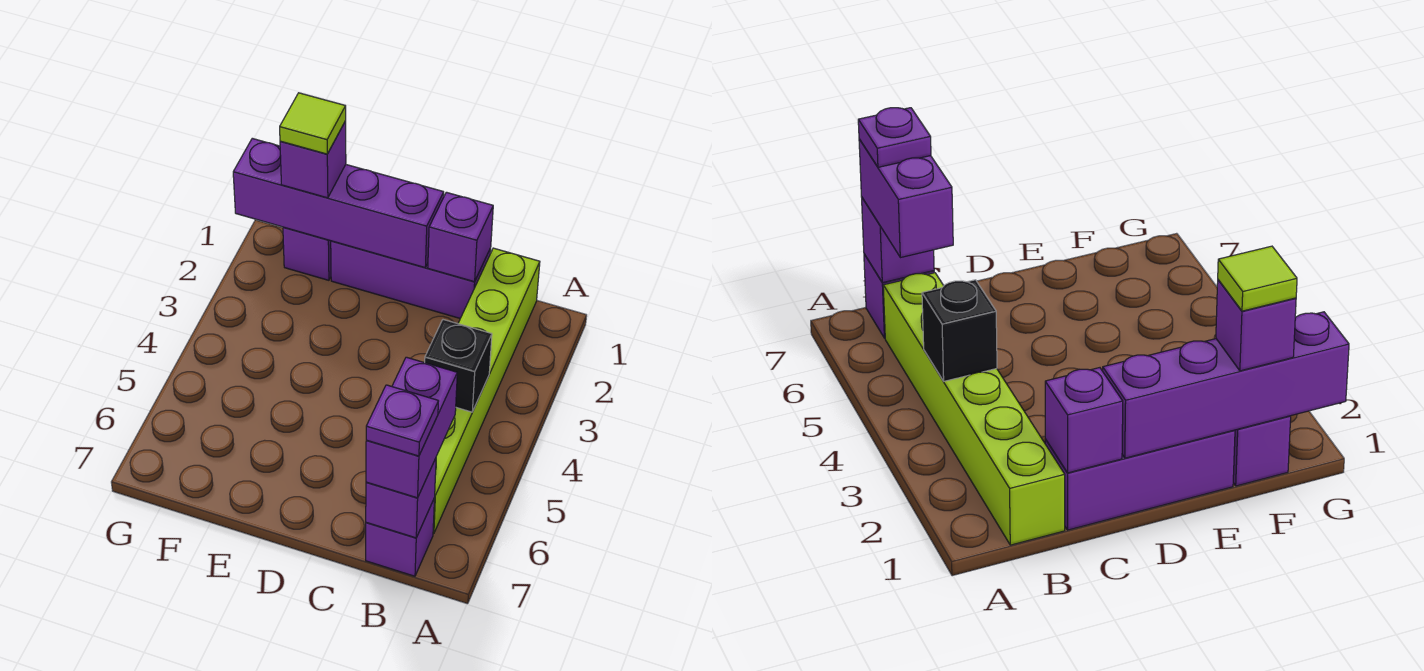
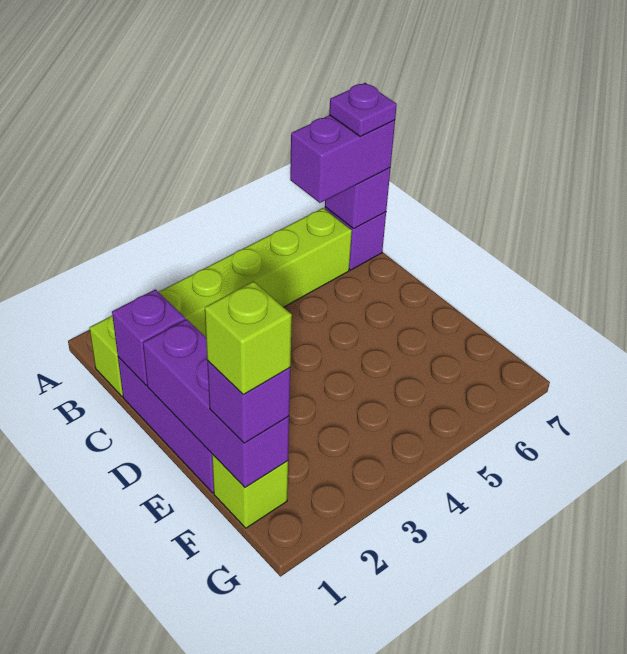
black brick B4 level 2 -> none
purple brick D1:G1 level 2 -> purple brick D1:F1 level 2
purple brick F1 level 1 -> lime brick F1 level 1
lime tile F1 level 4 -> lime brick F1 level 4

